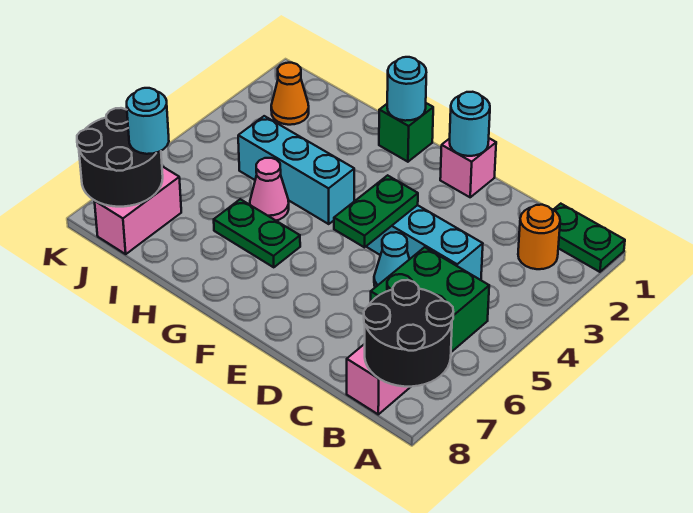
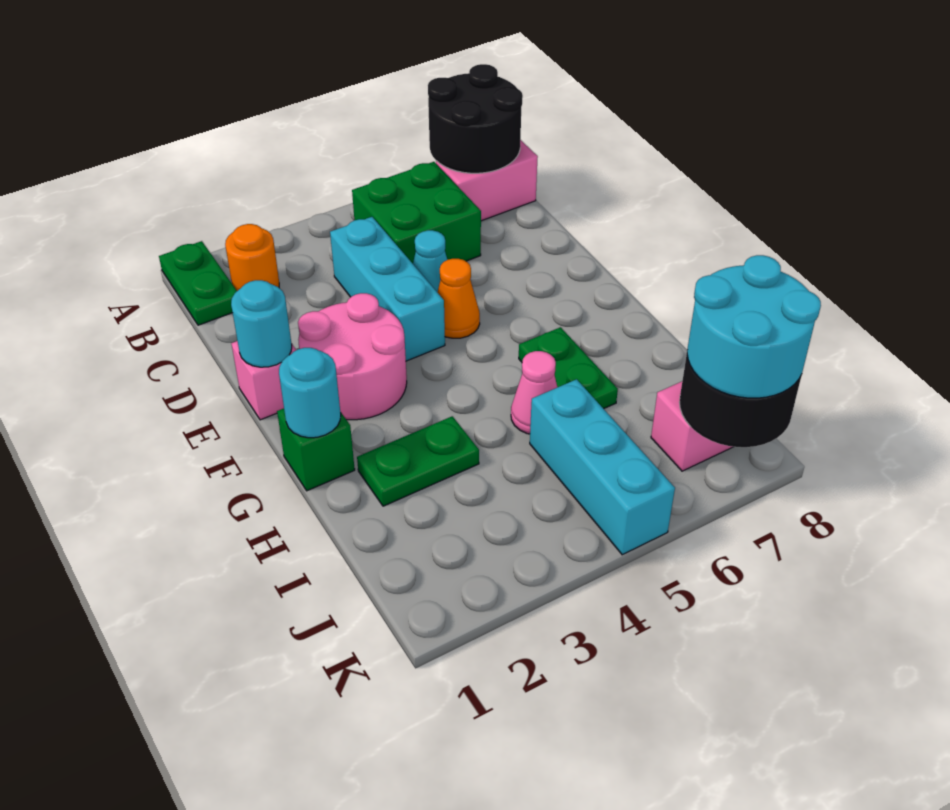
none -> pink round brick E2:F3 level 1
green plate E4:E5 level 2 -> green plate H2:H3 level 1
cyan brick G4:I4 level 1 -> cyan brick I5:K5 level 1
orange cone J2 level 1 -> orange cone E5 level 1
cyan round brick J7 level 3 -> cyan round brick J7:K8 level 3

